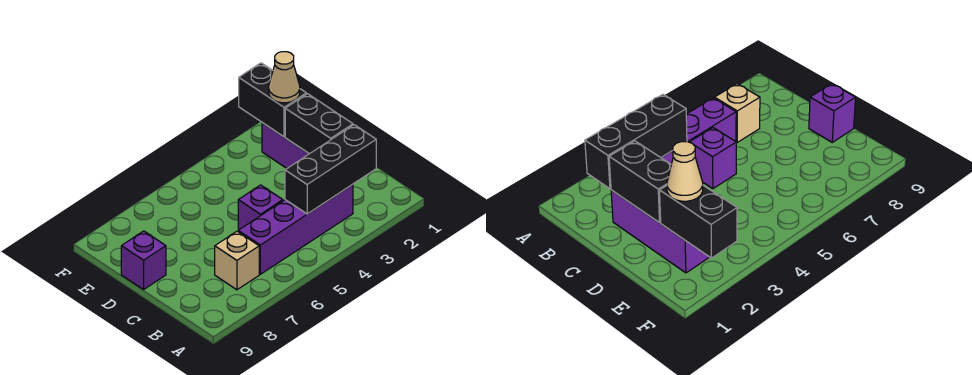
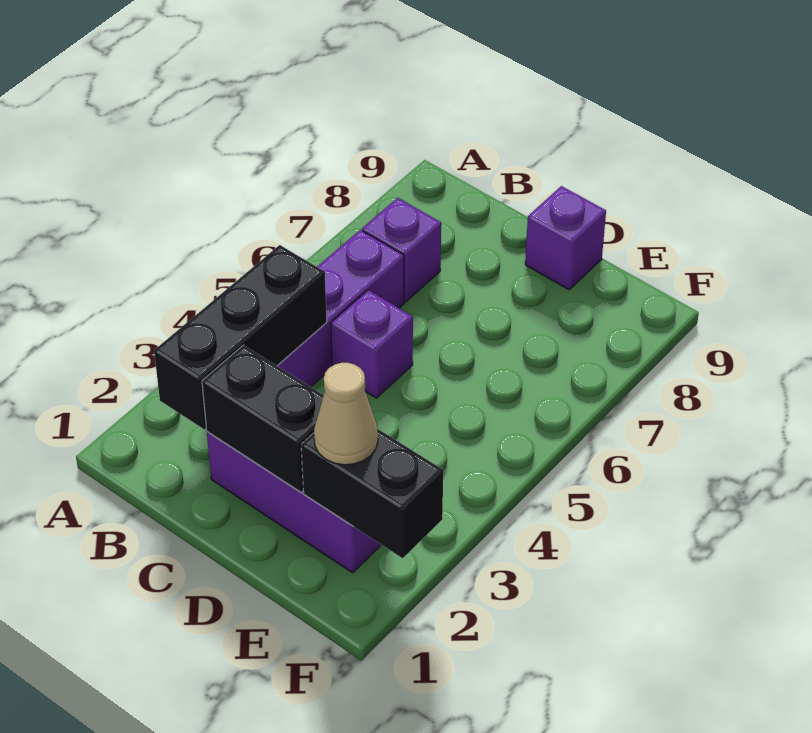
tan brick B7 level 1 -> purple brick B7 level 1

